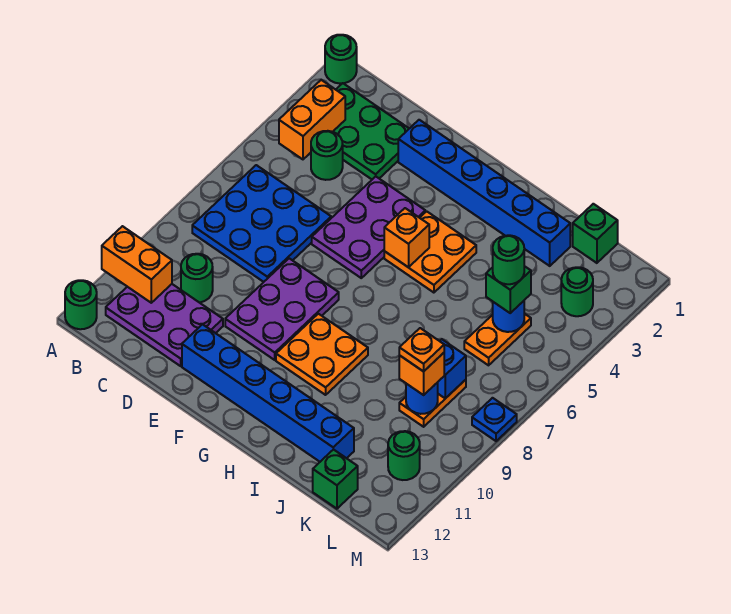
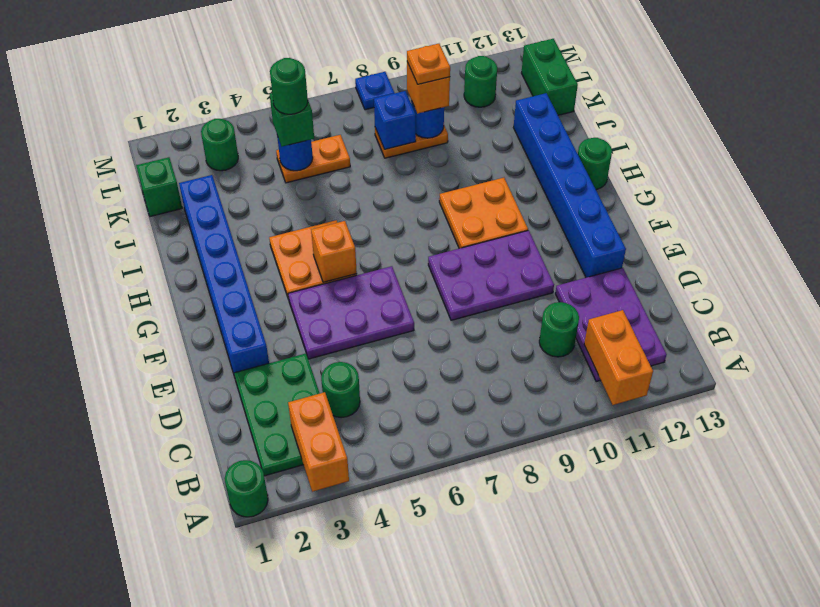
green round brick A13 level 1 -> green round brick H13 level 1
orange brick B3:B4 level 2 -> orange brick A3:B3 level 2
blue plate B6:D8 level 1 -> none
green brick K13 level 1 -> green brick K13:L13 level 1

